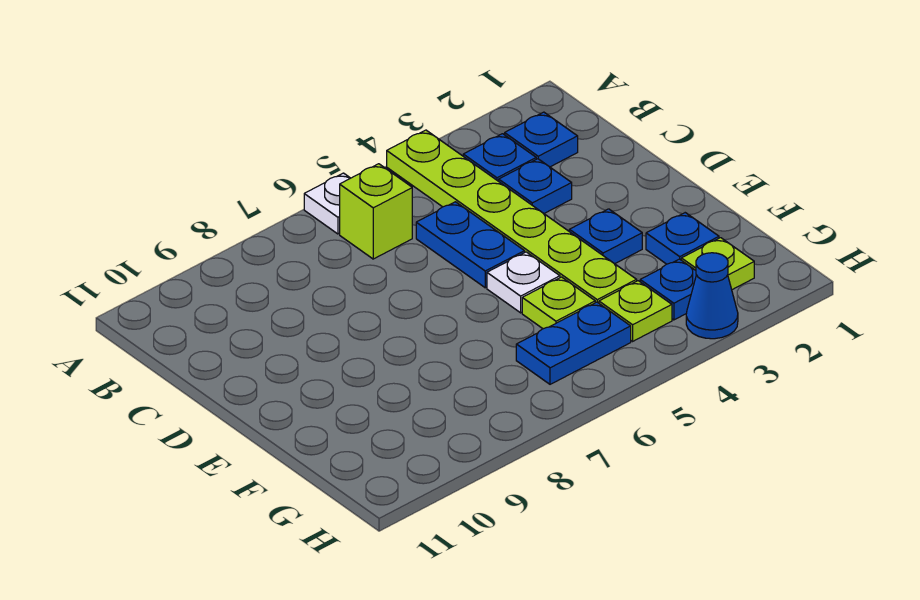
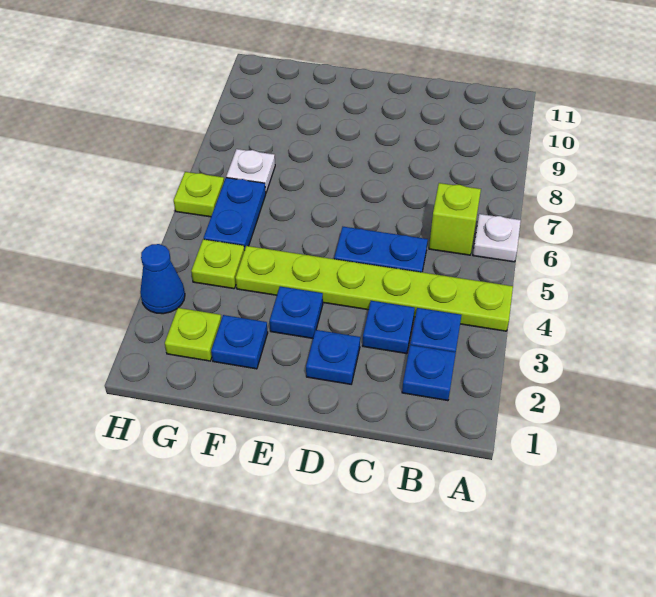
white plate E5 level 1 -> white plate G7 level 1
lime plate F5 level 1 -> lime plate H6 level 1
blue plate G3 level 1 -> blue plate D2 level 1

